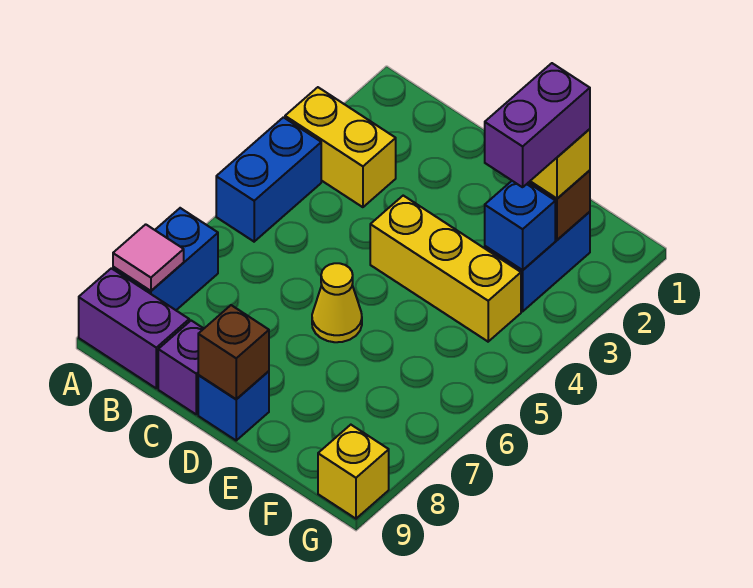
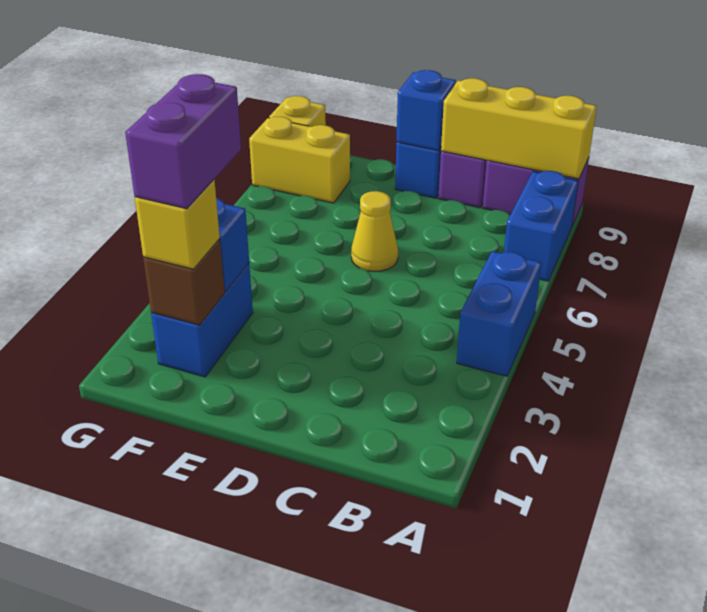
yellow brick A3:B3 level 1 -> yellow brick F8:G8 level 1
pink tile A8 level 2 -> none
yellow brick D4:F4 level 1 -> yellow brick A9:C9 level 2
brown brick D9 level 2 -> blue brick D9 level 2

